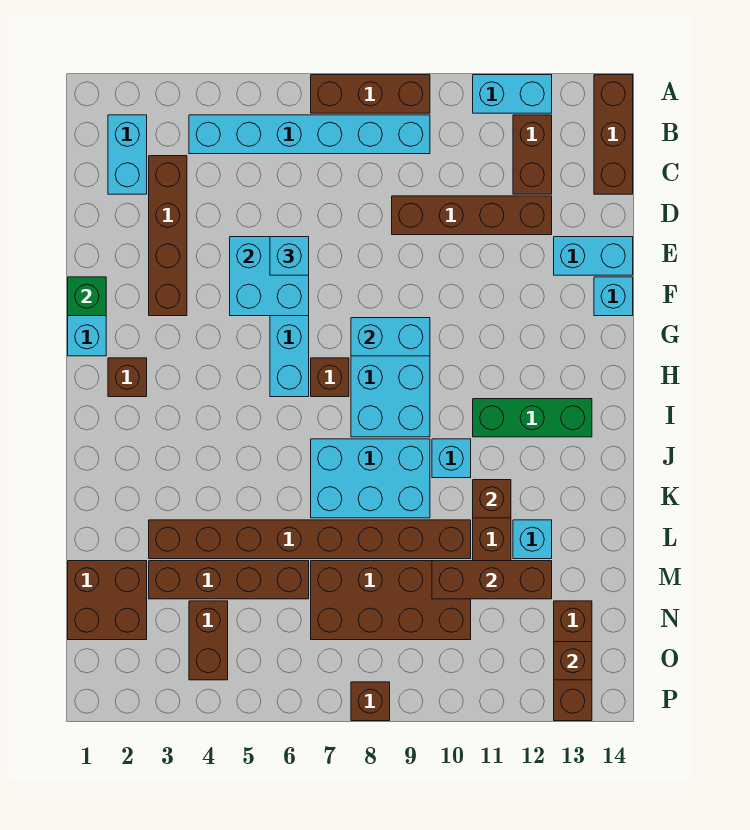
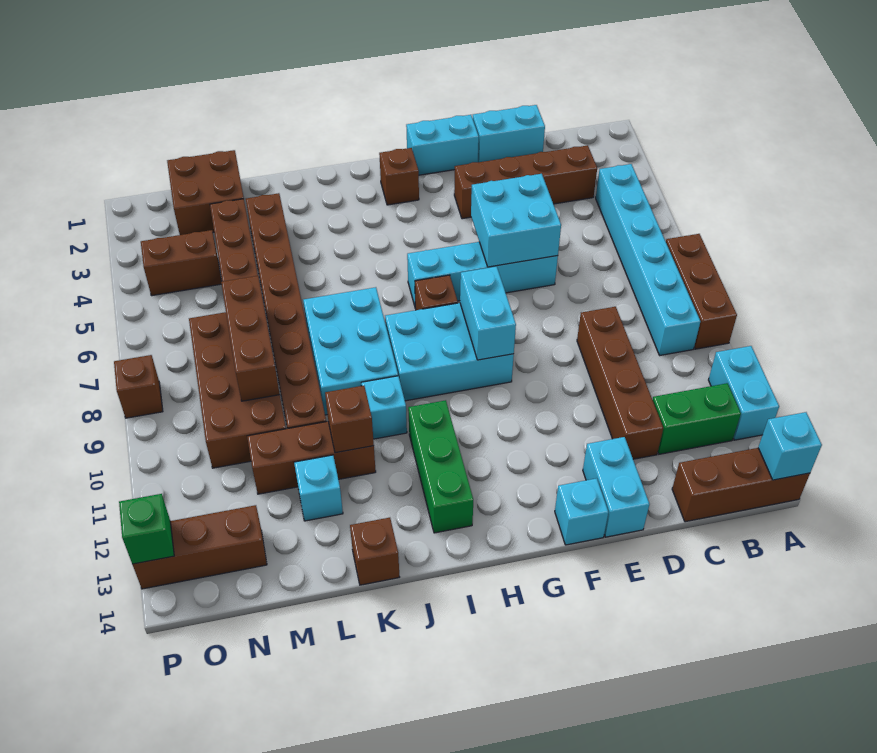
cyan brick B2:C2 level 1 -> cyan brick D1:E1 level 1
brown brick B12:C12 level 1 -> green brick B12:C12 level 1
cyan brick E6 level 3 -> cyan brick A14 level 2
green brick F1 level 2 -> green brick P13 level 2
brown brick M10:M12 level 2 -> brown brick M7:M9 level 2
brown brick O13 level 2 -> brown brick K14 level 1

